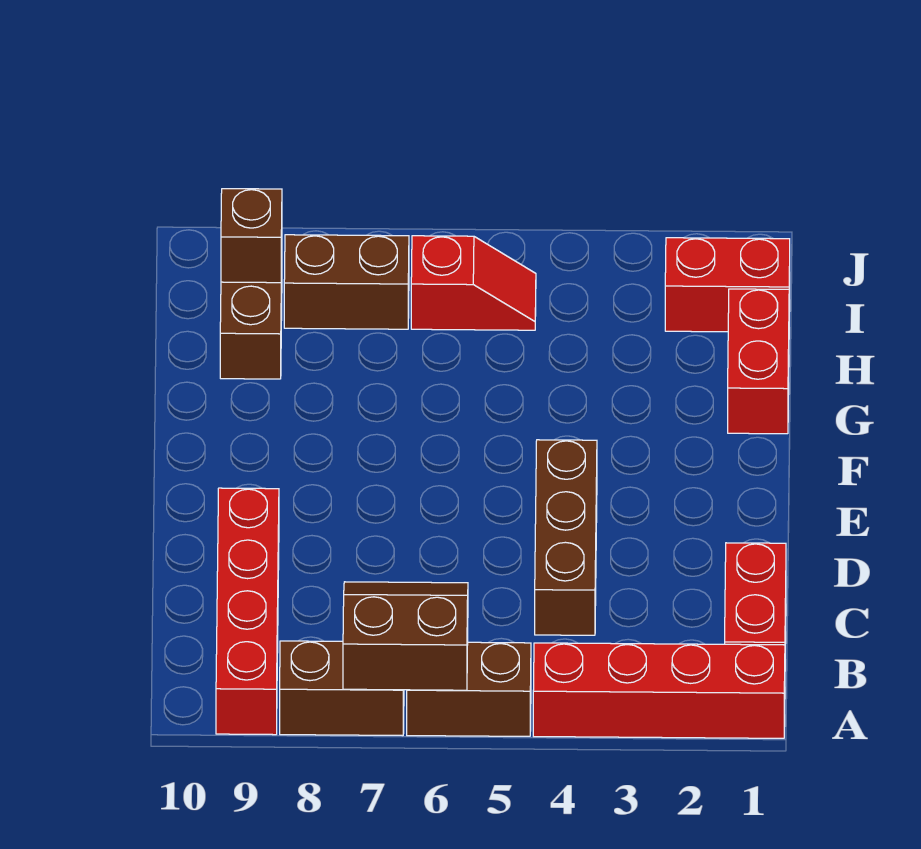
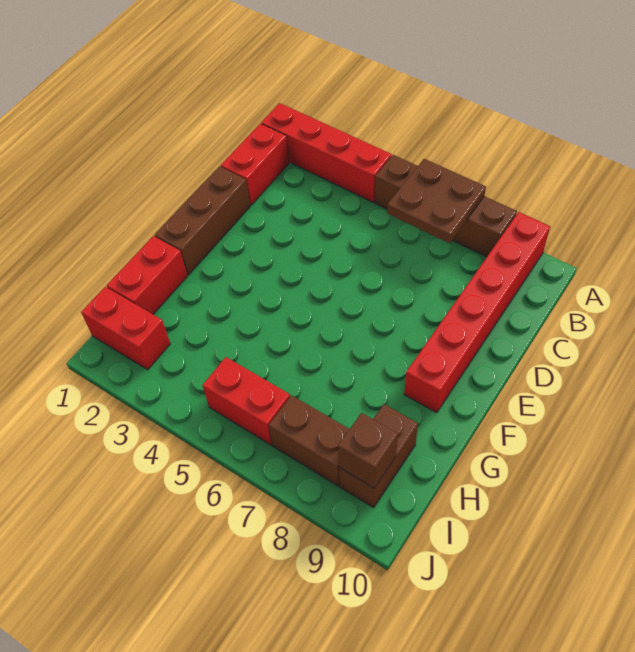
brown slope A6:B7 level 2 top A -> brown plate A6:B7 level 2
red brick A9:D9 level 1 -> red brick A9:F9 level 1
brown brick C4:E4 level 1 -> brown brick D1:F1 level 1
red slope I5:I6 level 1 top 6 -> red brick I5:I6 level 1

